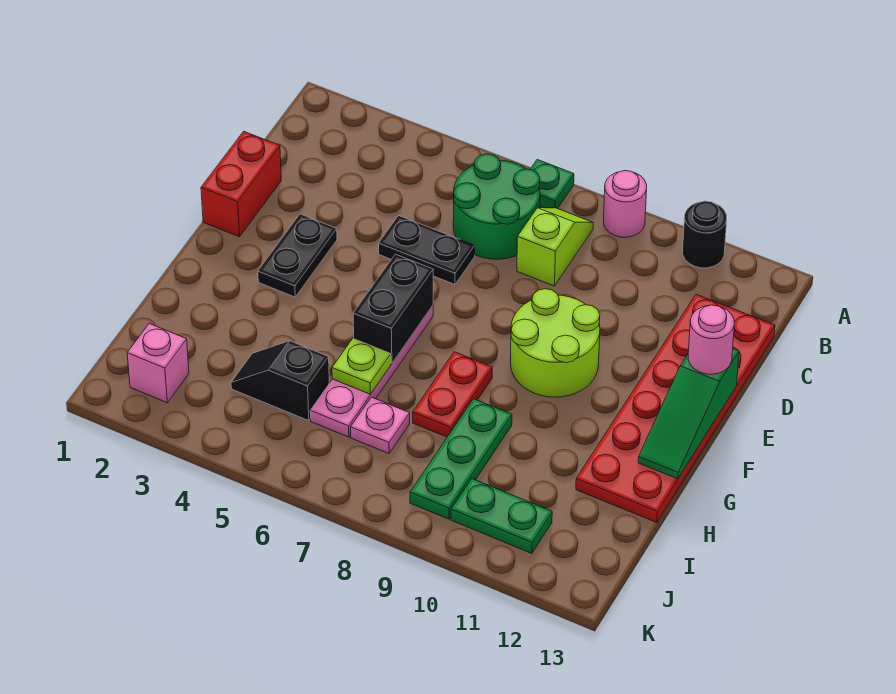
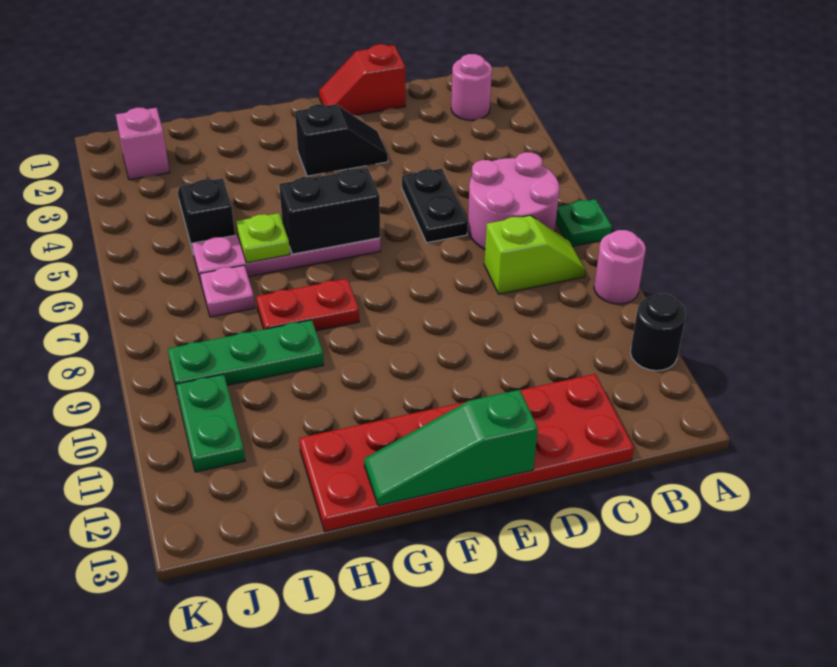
green round brick B6:C7 level 1 -> pink round brick B6:C7 level 1
red brick D1:E1 level 1 -> red slope D1:E1 level 1 top D
black plate E3:F3 level 1 -> black slope E3:F3 level 1 top F
lime round brick E9:F10 level 1 -> none
pink round brick E13 level 3 -> pink round brick B2 level 1

